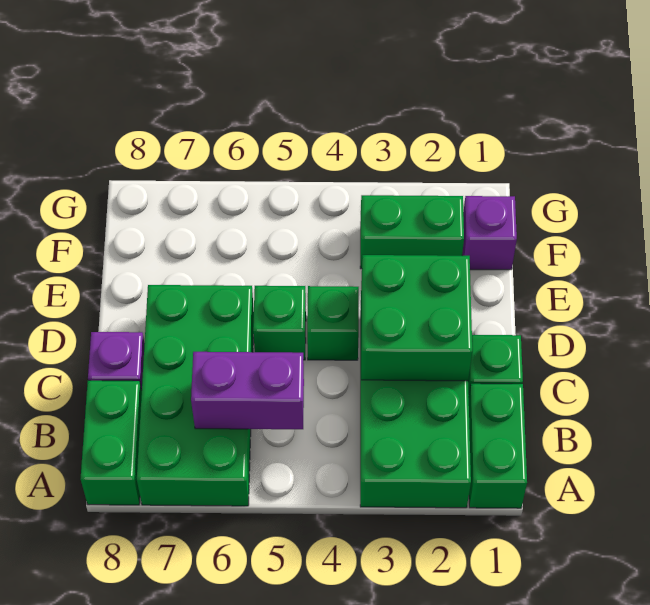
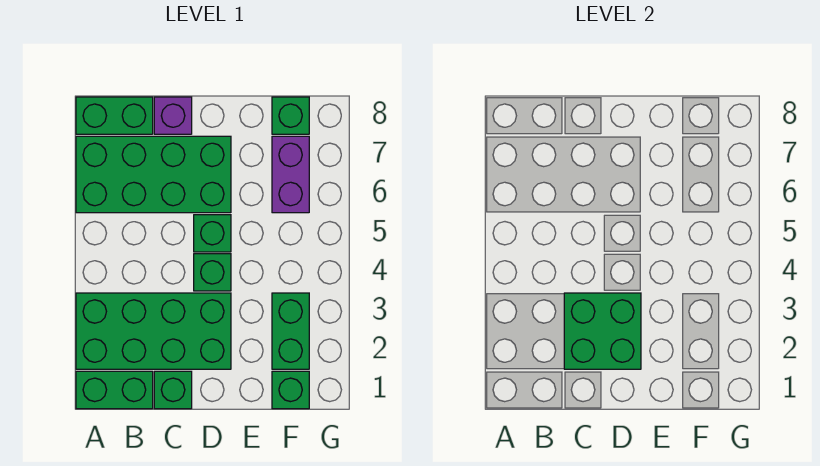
purple brick B5:B6 level 2 -> purple brick F6:F7 level 1
purple brick F1 level 1 -> green brick F1 level 1
none -> green brick F8 level 1

